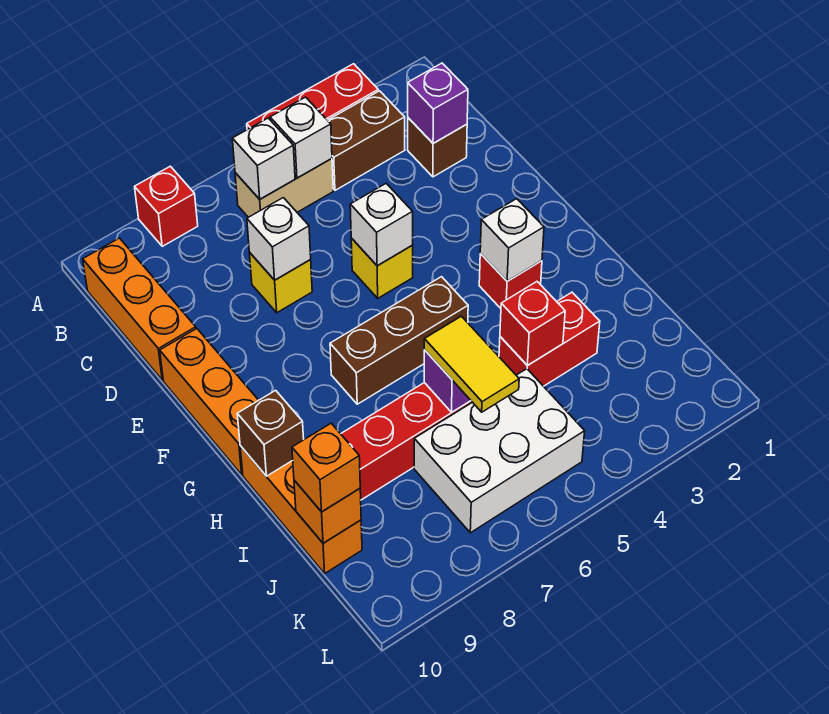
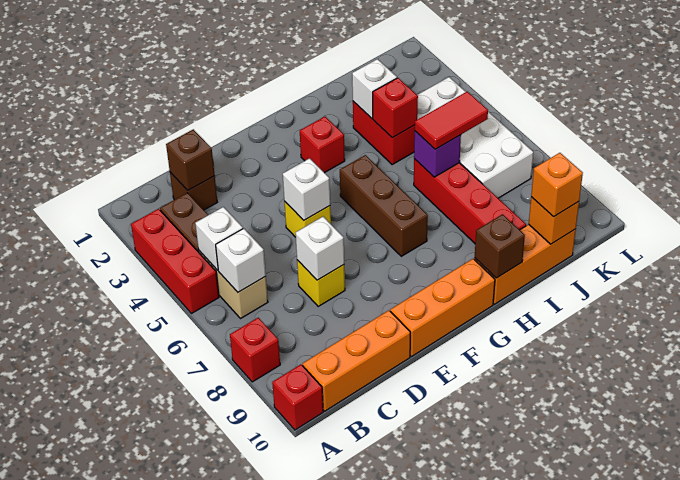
none -> red brick A10 level 1
purple brick C2 level 2 -> brown brick C2 level 2
white brick G3 level 2 -> white brick I3 level 2
yellow tile I6:J6 level 3 -> red tile I6:J6 level 3
white brick J5:K7 level 1 -> white brick J4:K7 level 1

